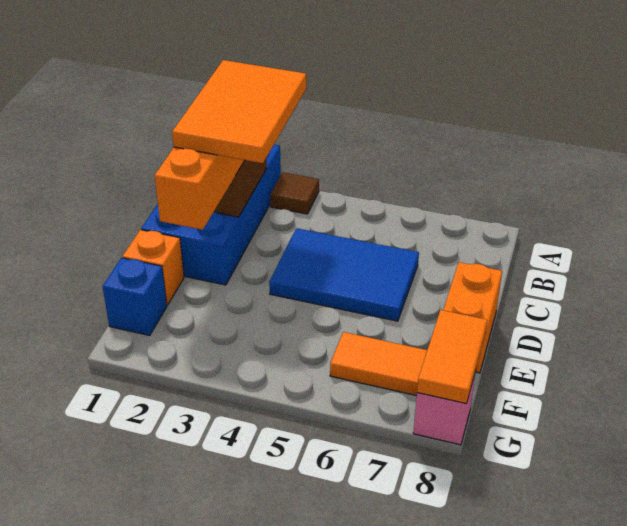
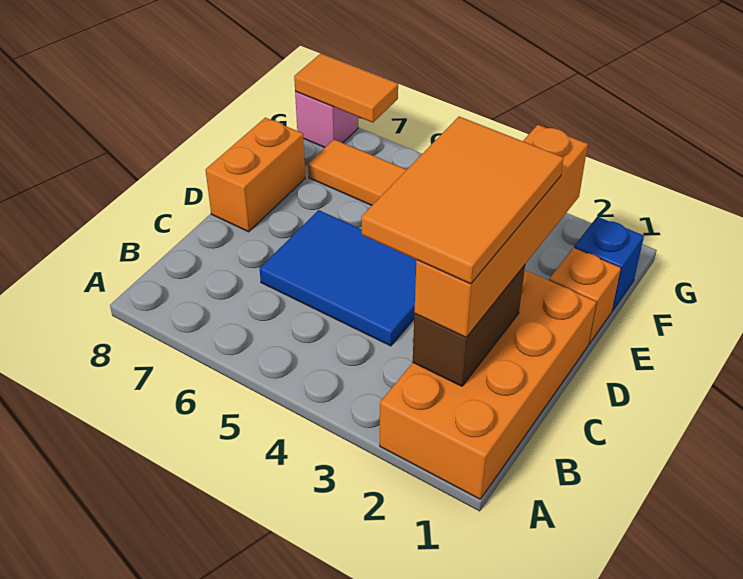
blue brick A1:D2 level 1 -> orange brick A1:D2 level 1
brown tile A3 level 1 -> none
orange tile F8:G8 level 2 -> orange tile G7:G8 level 2

